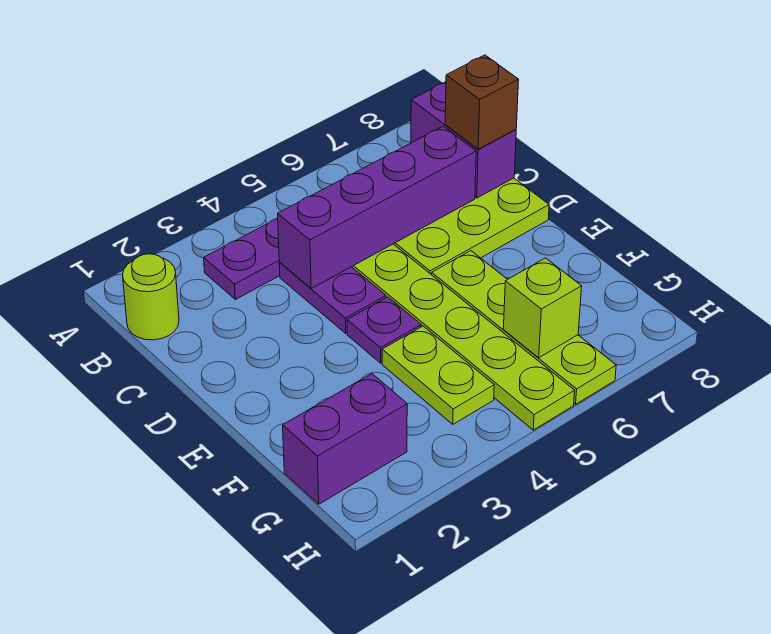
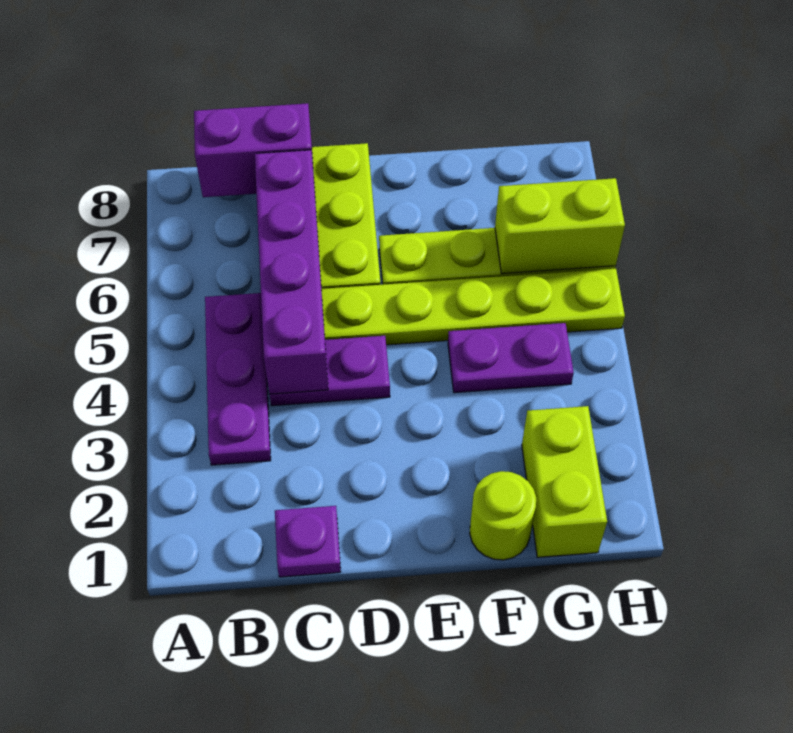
lime round brick B1 level 1 -> lime round brick F1 level 1
brown brick C8 level 3 -> none
purple plate E4 level 1 -> purple plate C1 level 1
lime plate F4:G4 level 1 -> purple plate F4:G4 level 1
purple brick G1:G2 level 1 -> lime brick G1:G2 level 1
lime brick G6 level 2 -> lime brick G6:H6 level 2

